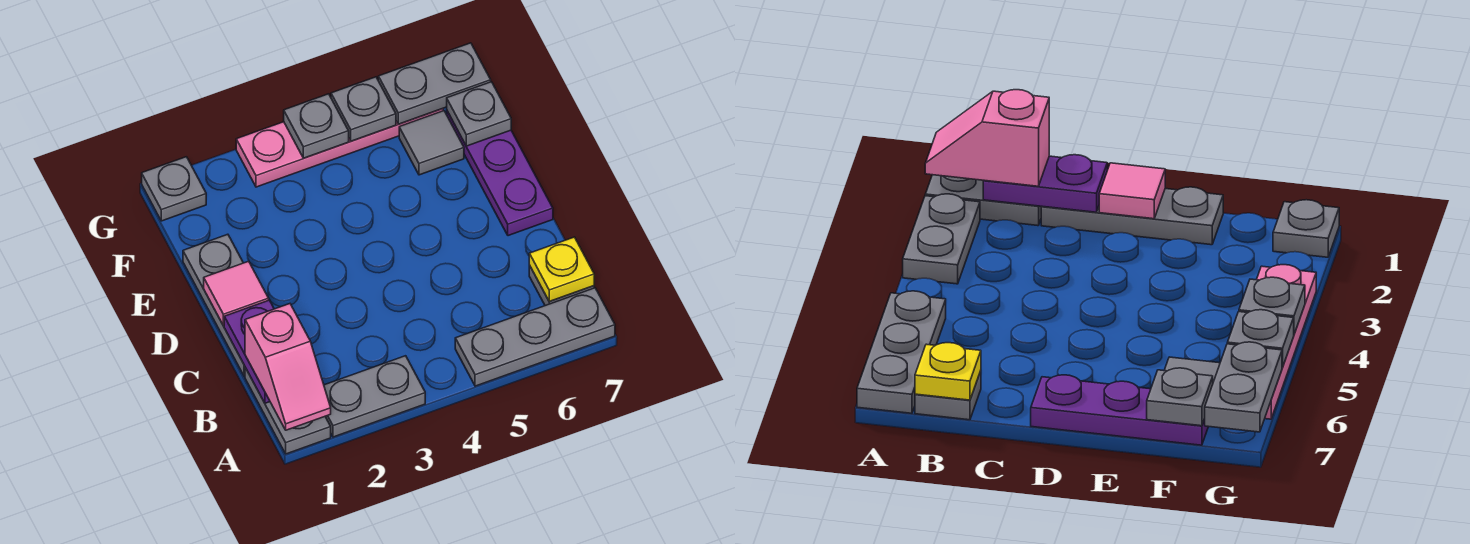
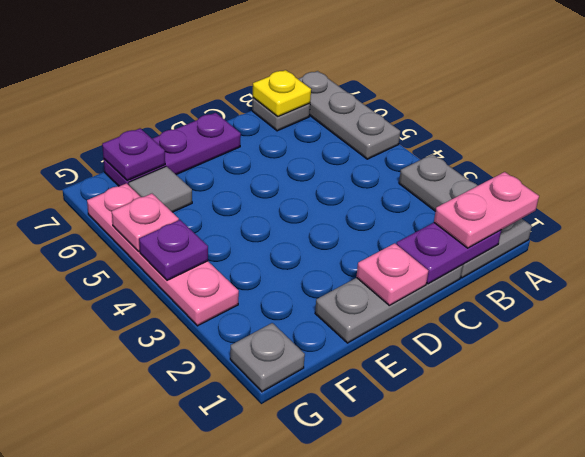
pink slope A1:B1 level 3 top B -> pink plate A1:B1 level 3
pink tile D1 level 2 -> pink plate D1 level 2
grey plate F7 level 2 -> purple plate F7 level 2
grey plate G4 level 2 -> purple plate G4 level 2
grey plate G5 level 2 -> pink plate G5 level 2
grey plate G6:G7 level 2 -> none

